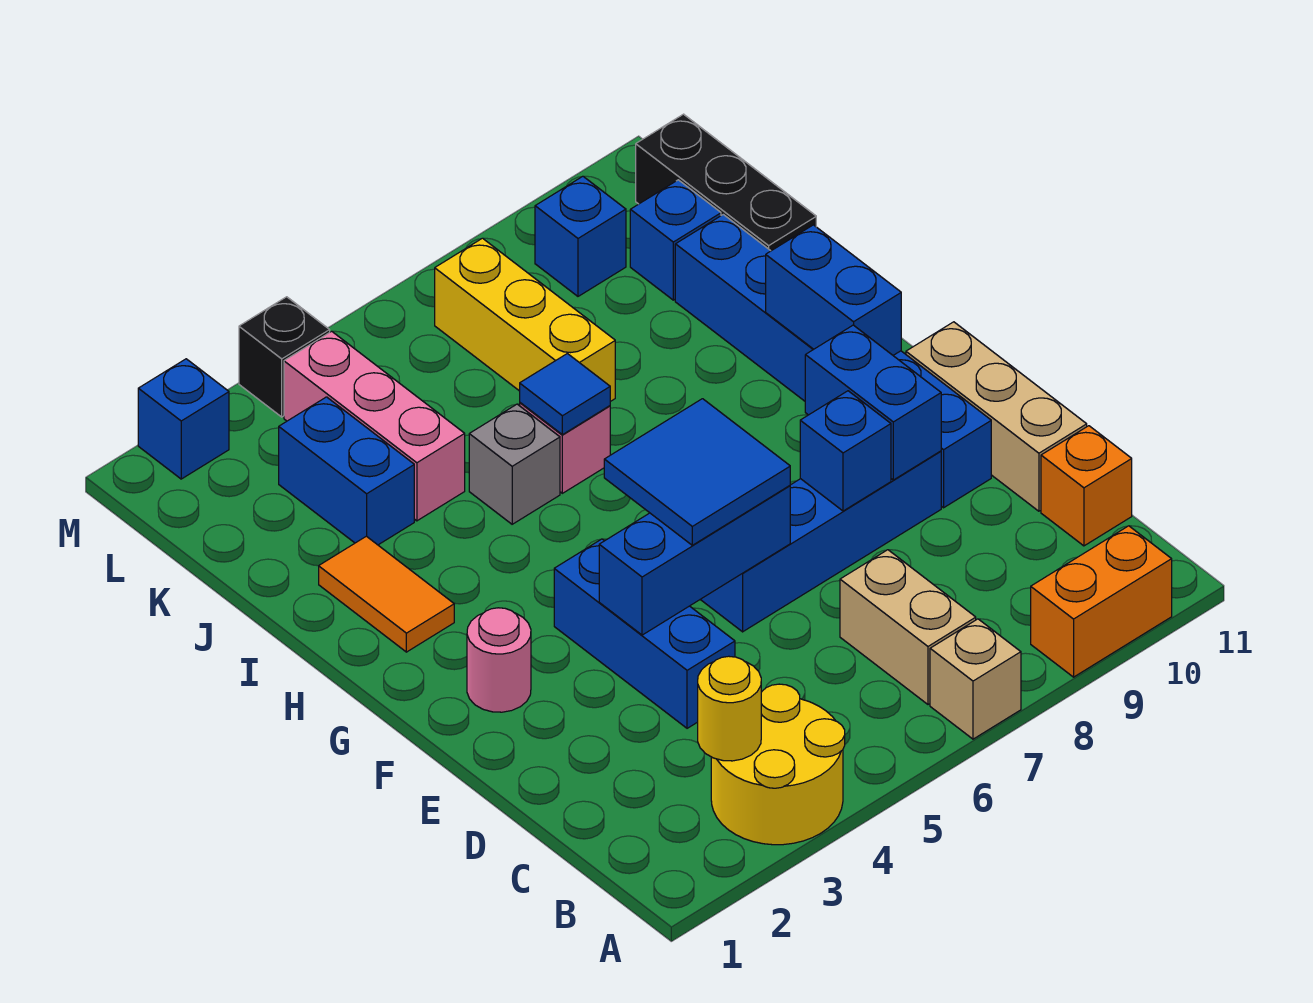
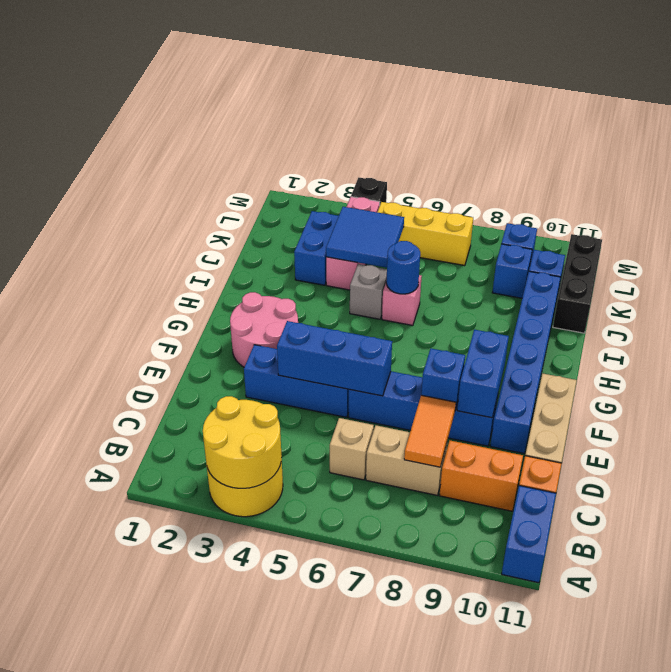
tan brick A7 level 1 -> tan brick C6 level 1
orange brick A9:A10 level 1 -> orange brick C9:C10 level 1
yellow round brick B3 level 2 -> yellow round brick A3:B4 level 2
tan brick B7:C7 level 1 -> tan brick C7:C8 level 1
blue brick D4:F4 level 1 -> blue brick E3:E5 level 1
blue tile E5:F6 level 3 -> blue tile J4:K5 level 2
pink round brick F2 level 1 -> pink round brick F2:G3 level 1
blue brick G10:H10 level 2 -> blue brick A11:B11 level 1
orange tile H2:I2 level 1 -> orange tile C8:D8 level 2
blue tile I6 level 2 -> blue round brick I6 level 2
yellow brick J7:L7 level 1 -> yellow brick L5:L7 level 1
blue brick M2 level 1 -> blue brick K9 level 1

